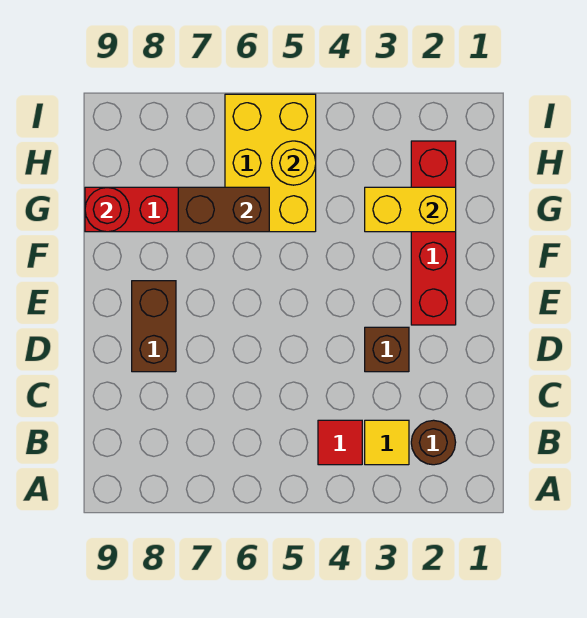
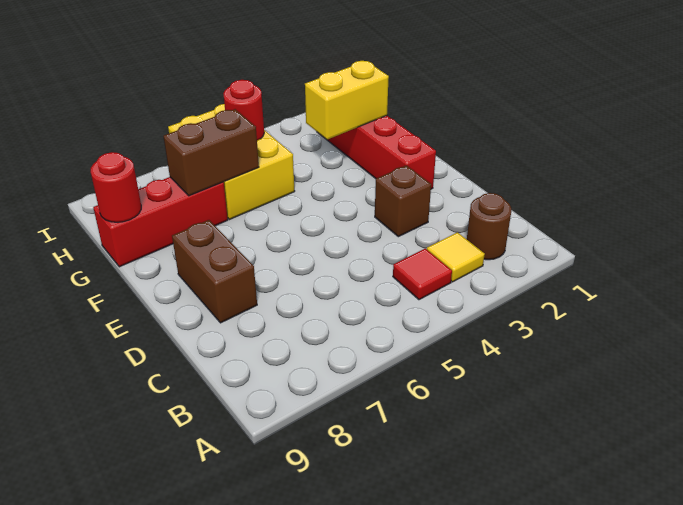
yellow round brick H5 level 2 -> red round brick H5 level 2

